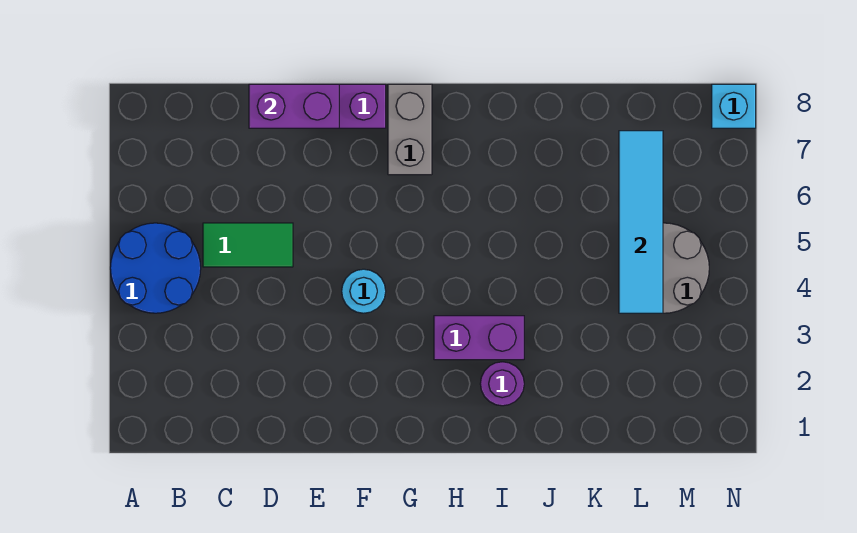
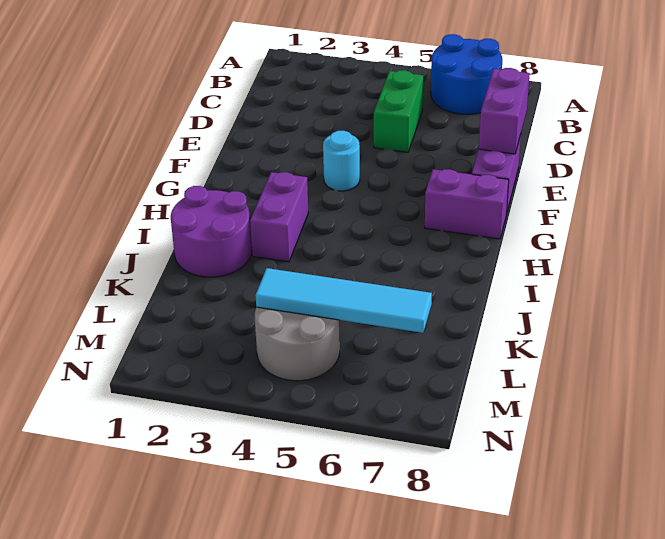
blue round brick A4:B5 level 1 -> blue round brick A6:B7 level 1
green tile C5:D5 level 1 -> green brick C5:D5 level 1
grey brick G7:G8 level 1 -> purple brick G7:G8 level 1
purple round brick I2 level 1 -> purple round brick I1:J2 level 1
cyan brick N8 level 1 -> none

